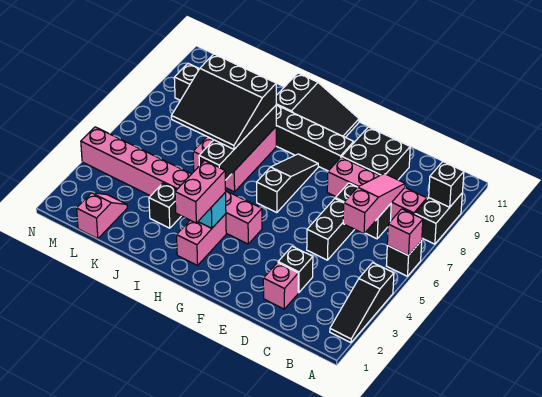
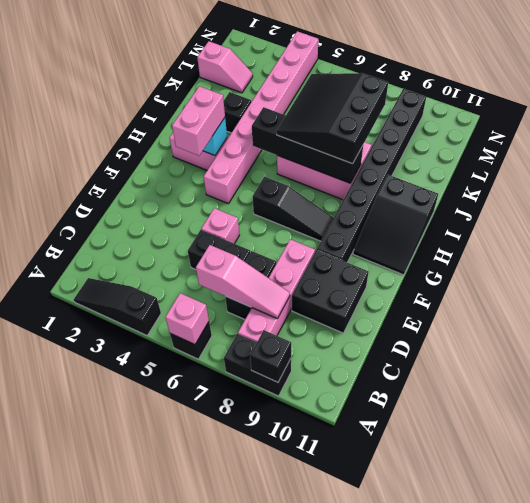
pink brick D2 level 1 -> pink brick E5 level 1
black brick D3 level 1 -> none
pink brick H2:H3 level 3 -> pink brick G3:H3 level 3

